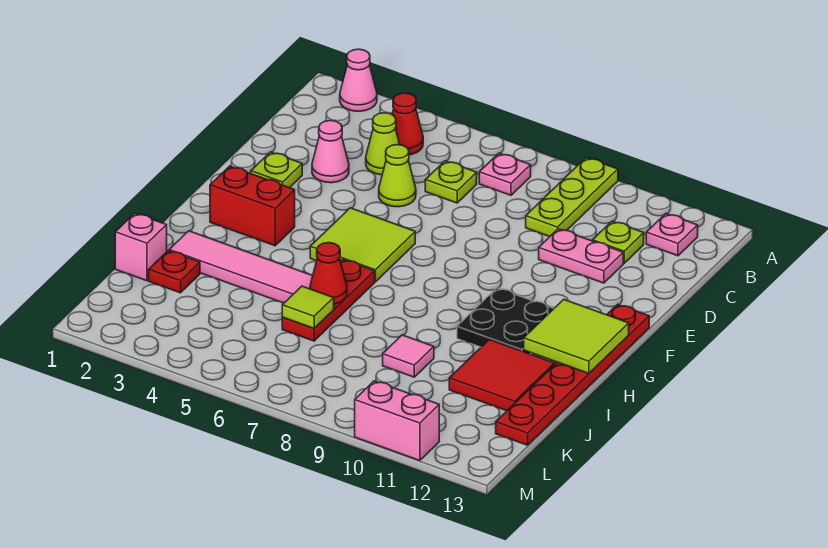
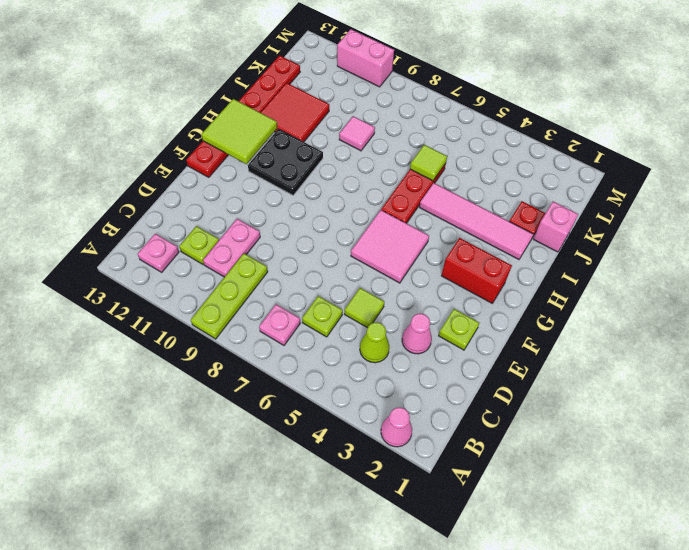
red cone B4 level 1 -> none
lime cone D5 level 1 -> lime tile D5 level 1
pink plate D10:D11 level 1 -> pink plate C10:D10 level 1
lime tile F5:G6 level 1 -> pink tile F5:G6 level 1
red cone I6 level 2 -> none

